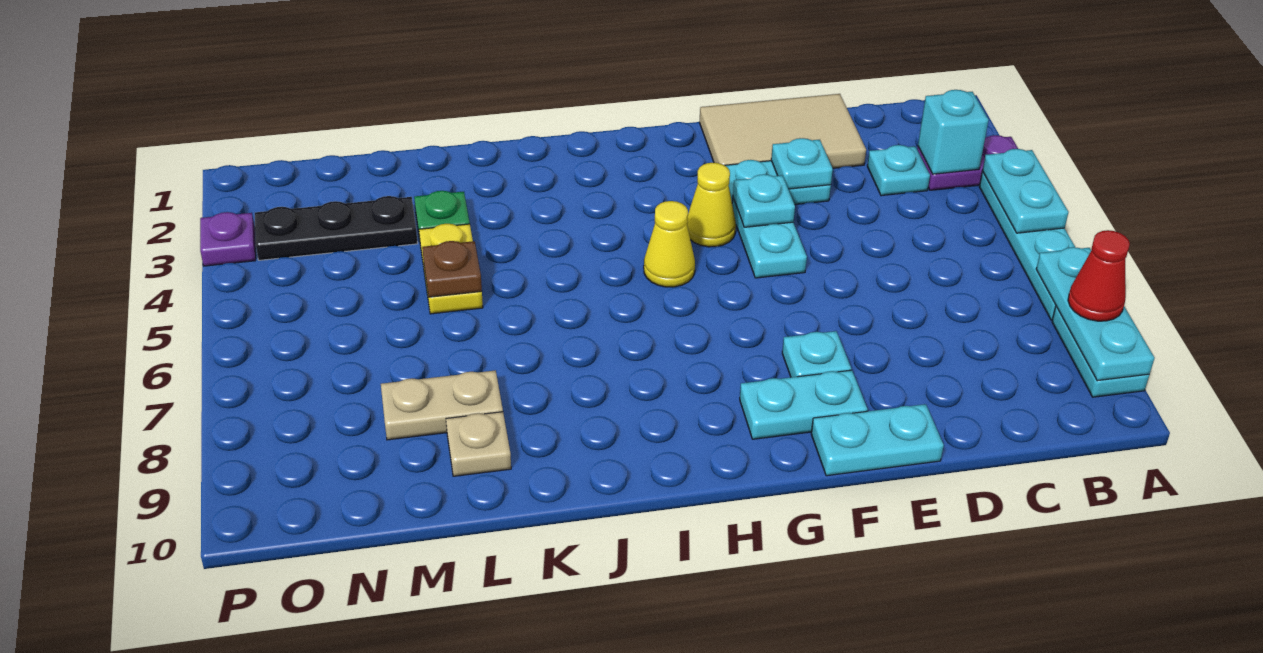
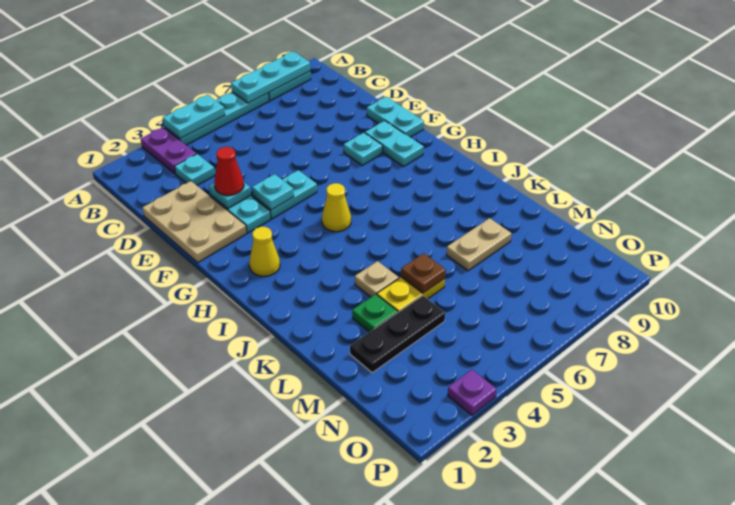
red cone A8 level 3 -> red cone E3 level 3
cyan brick B3 level 2 -> none
tan tile D1:F2 level 1 -> tan plate D1:F2 level 1
yellow cone G4 level 1 -> yellow cone H2 level 1
tan plate L8:M8 level 1 -> tan plate L7:L8 level 1
tan plate L9 level 1 -> tan plate K4 level 1
black plate M3:O3 level 1 -> black plate M2:M4 level 1

